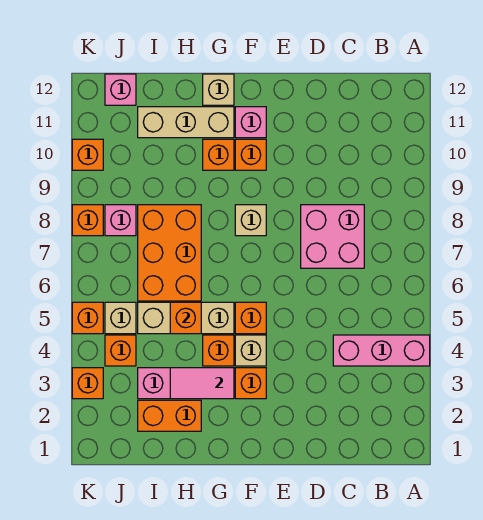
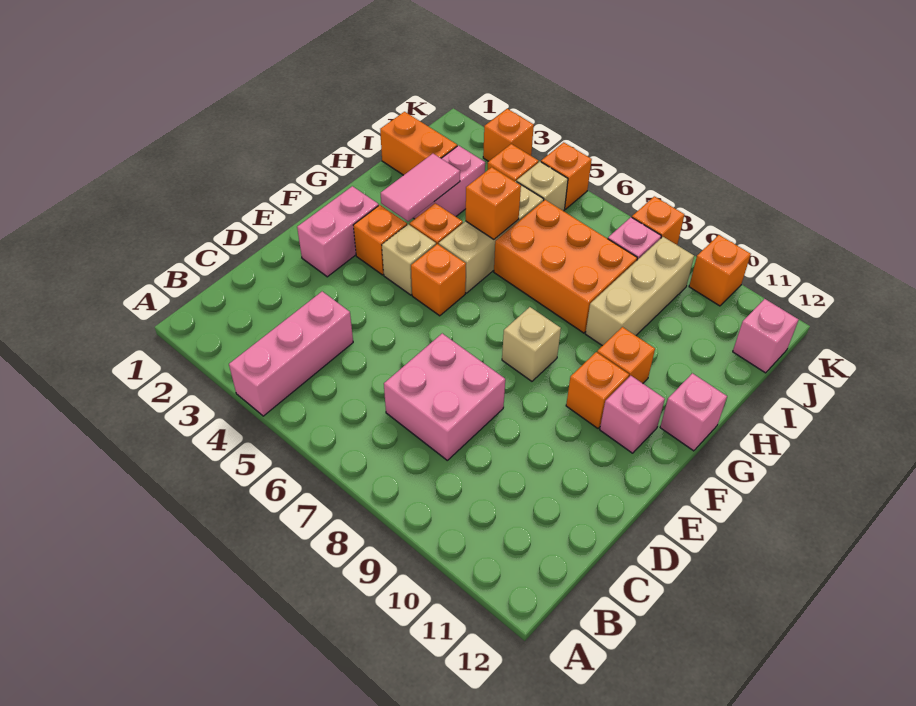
none -> pink brick E2:F2 level 1
tan brick G11:I11 level 1 -> tan brick H9:J9 level 1
tan brick G12 level 1 -> pink brick G12 level 1
orange brick H2:I2 level 1 -> orange brick I1:I2 level 1

